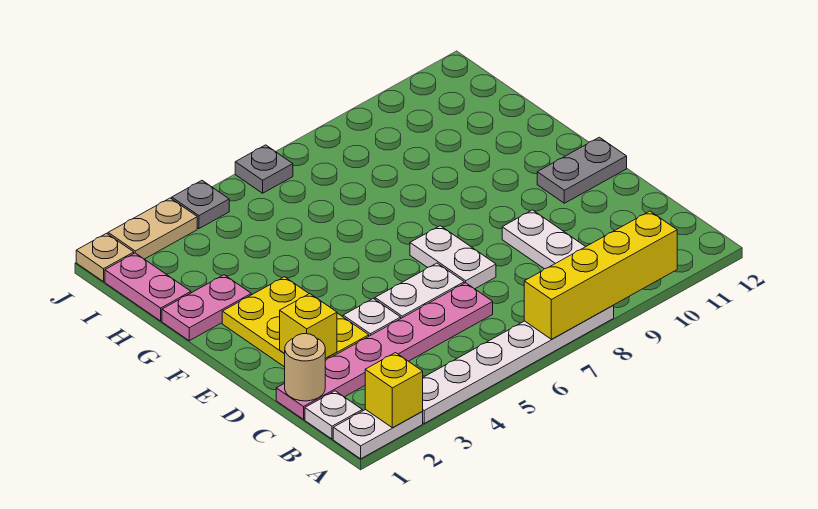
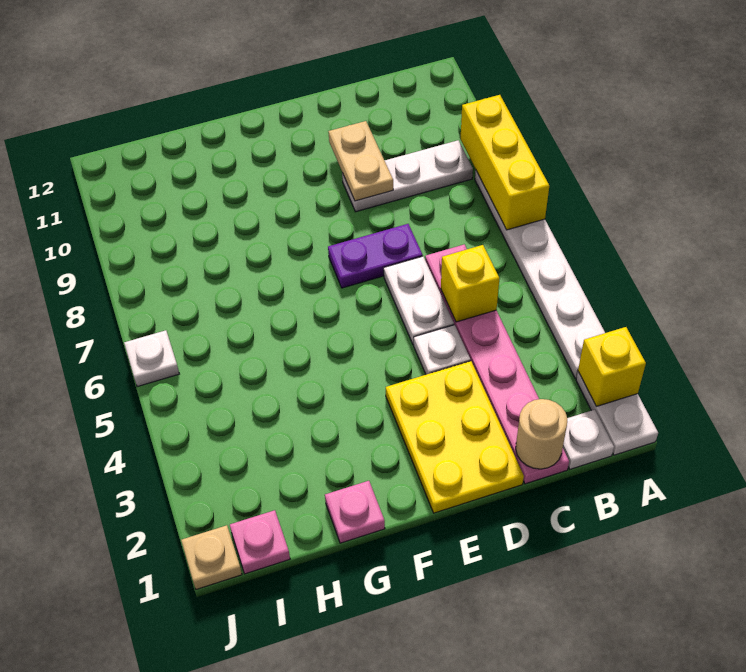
yellow brick A7:A10 level 2 -> yellow brick A7:A9 level 2
yellow plate D2:F3 level 1 -> yellow plate D1:E3 level 1
yellow brick D2 level 2 -> yellow brick C5 level 2
white plate D7:E7 level 1 -> purple plate D7:E7 level 1
grey plate E11:E12 level 1 -> none
pink plate G1:G2 level 1 -> pink plate G1 level 1
pink plate H1:I1 level 1 -> pink plate I1 level 1
tan plate J2:J3 level 1 -> tan plate D9:D10 level 2
grey plate J4 level 1 -> none
grey plate J6 level 1 -> white plate J6 level 1

